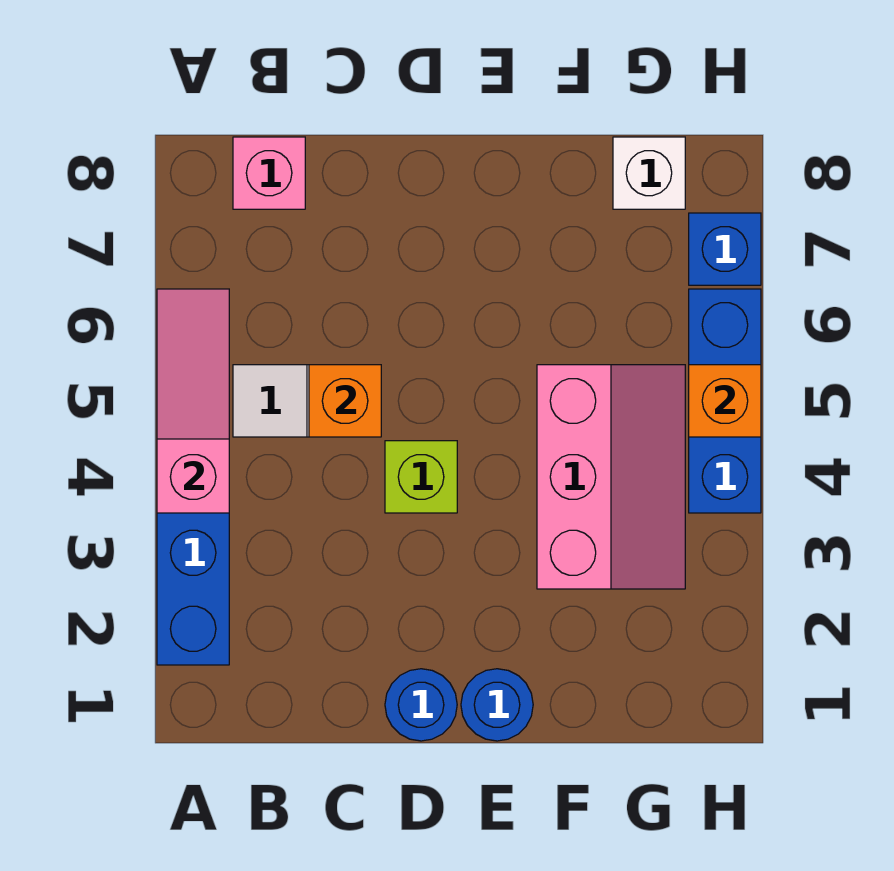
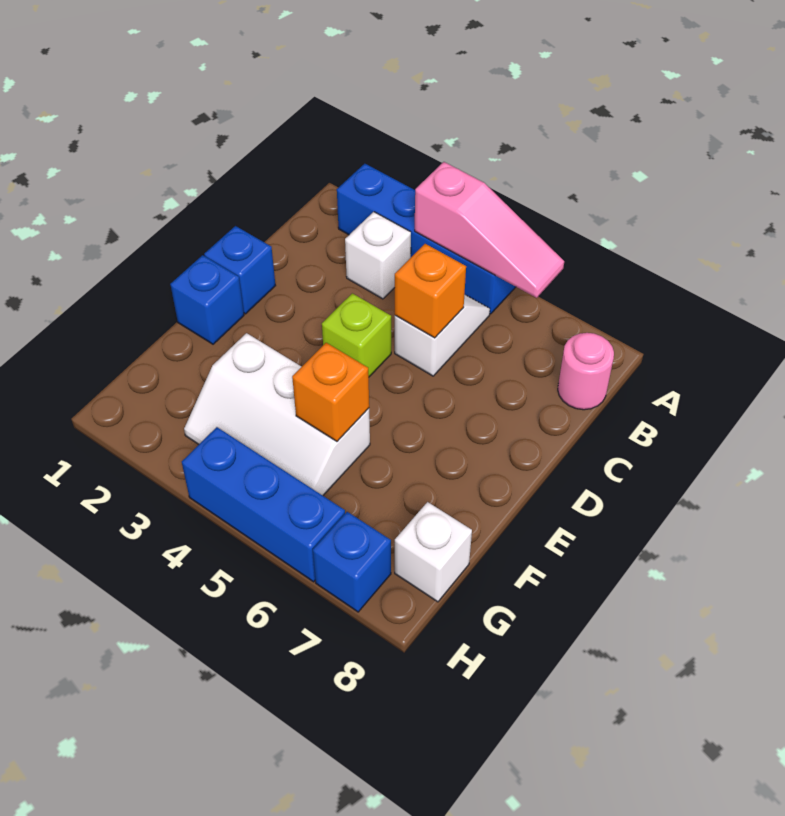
none -> white brick B3 level 1
pink brick B8 level 1 -> pink round brick B8 level 1
blue round brick D1 level 1 -> blue brick D1 level 1
blue round brick E1 level 1 -> blue brick E1 level 1
pink slope F3:G5 level 1 top F -> white slope F3:G5 level 1 top F
orange brick H5 level 2 -> orange brick F5 level 2

